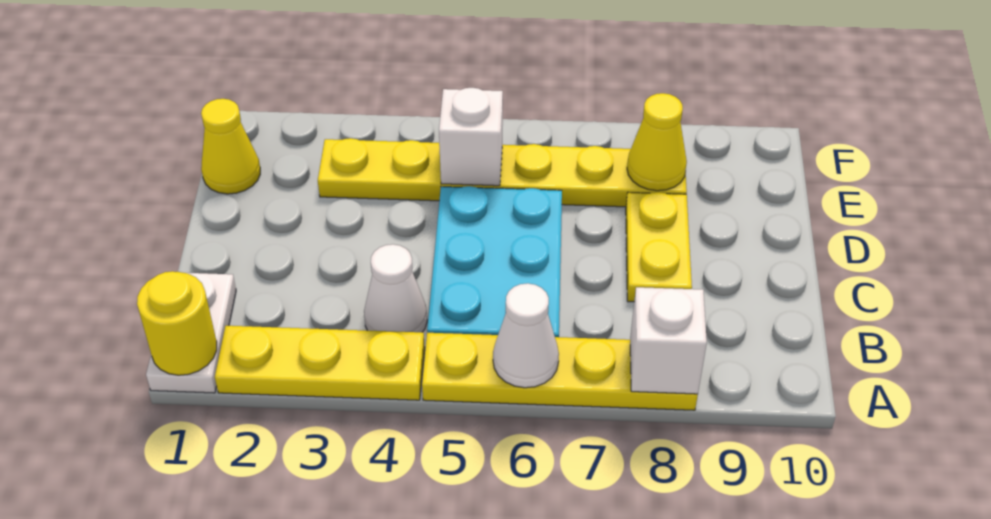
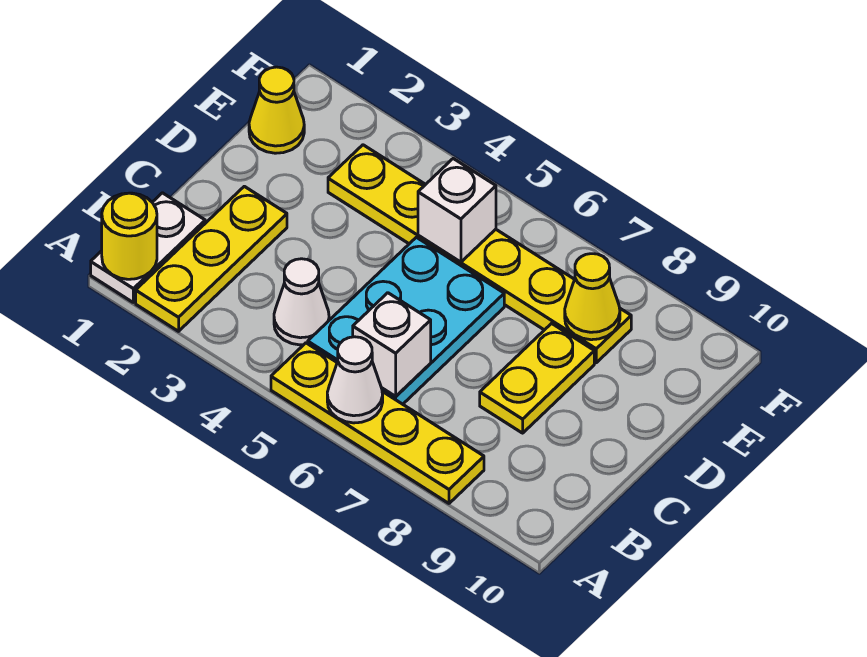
yellow plate A2:A4 level 1 -> yellow plate A2:C2 level 1
white brick A8 level 2 -> white brick B6 level 2

